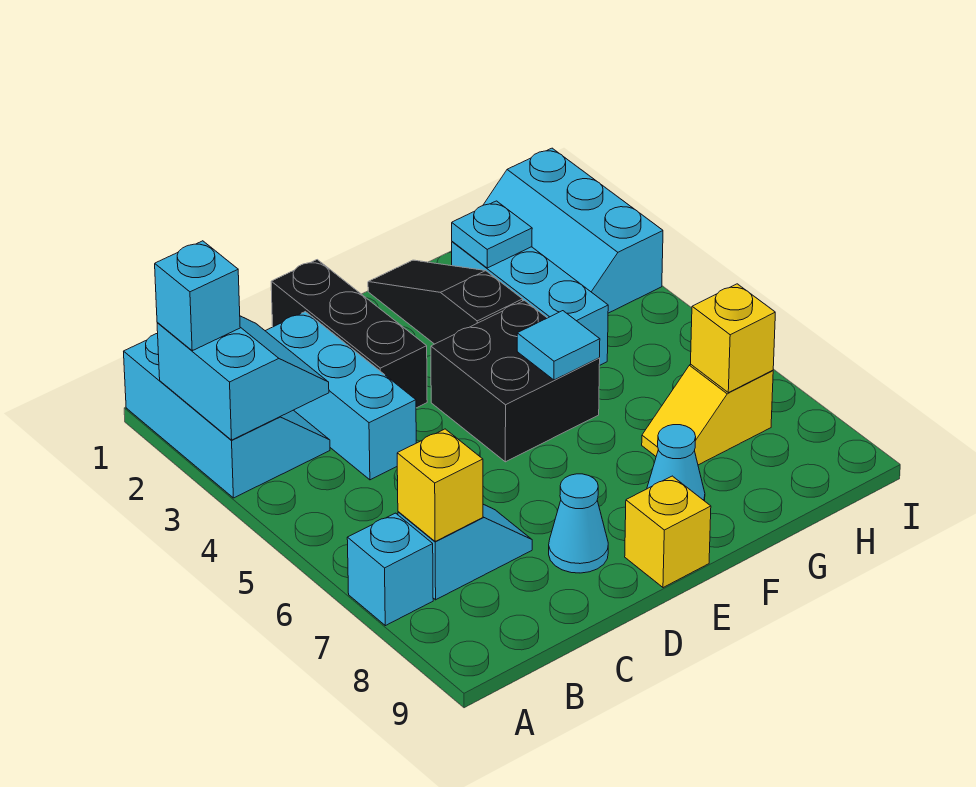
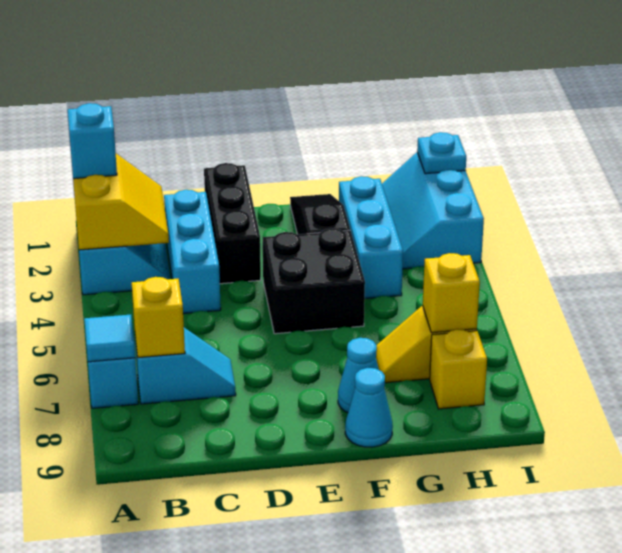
cyan slope A2:B3 level 2 top A -> yellow slope A2:B3 level 2 top A
cyan cone D8 level 1 -> cyan cone F9 level 1
yellow brick E9 level 1 -> yellow brick H8 level 1
cyan tile F5 level 2 -> cyan tile A7 level 2
cyan plate G2 level 2 -> cyan plate I1 level 2

